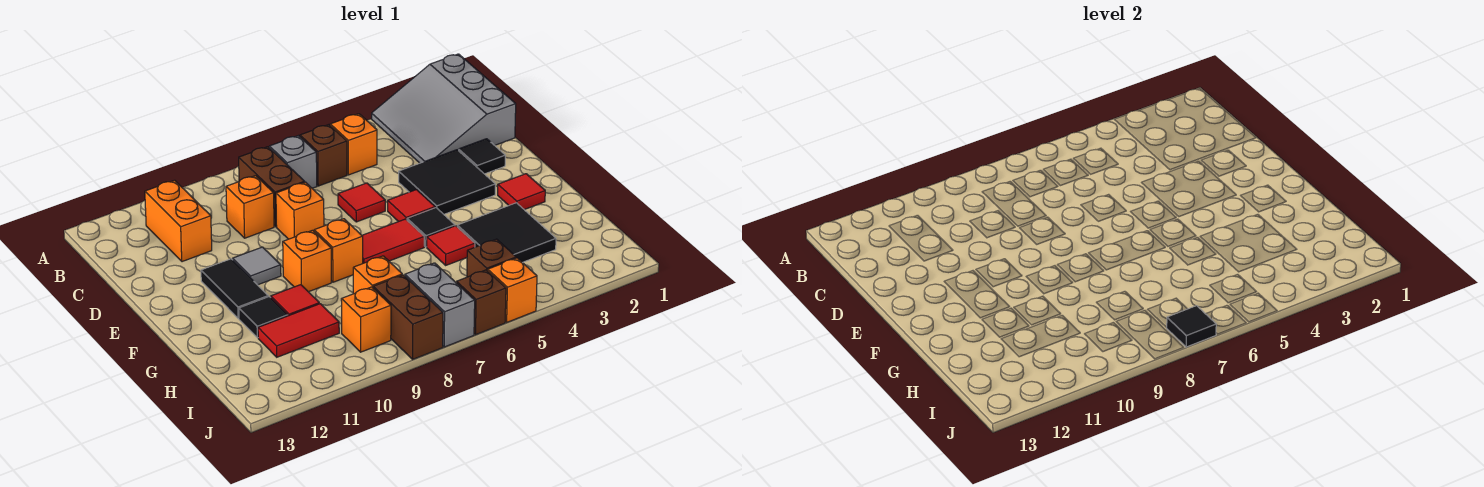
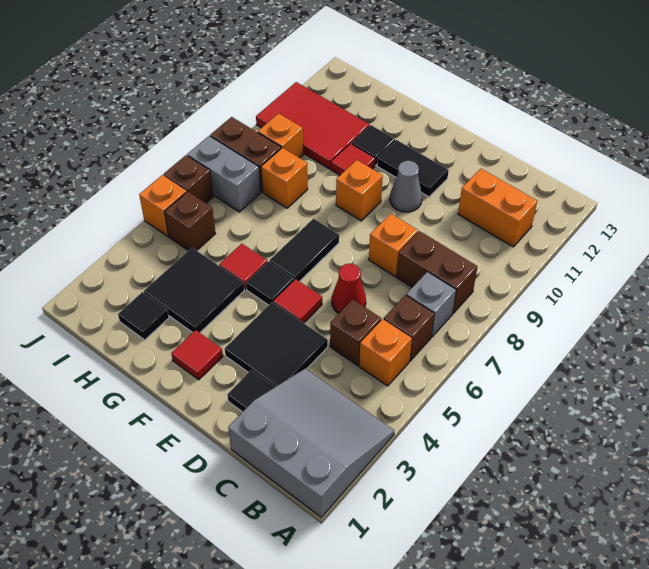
none -> brown brick C5 level 1
orange brick C9 level 1 -> none
red tile D6 level 1 -> red cone D6 level 1
grey tile E10 level 1 -> grey cone E10 level 1
red tile F6:F7 level 1 -> black tile F6:F7 level 1
orange brick F8 level 1 -> none
red tile H10:H11 level 1 -> red tile H10:J11 level 1
black tile J7 level 2 -> black tile H2 level 1

